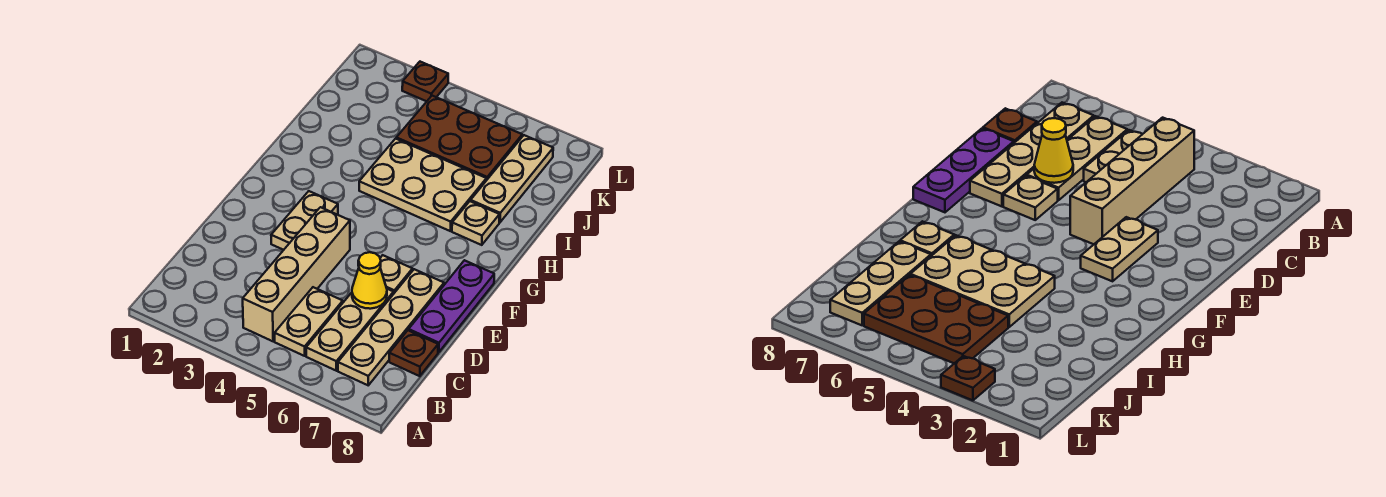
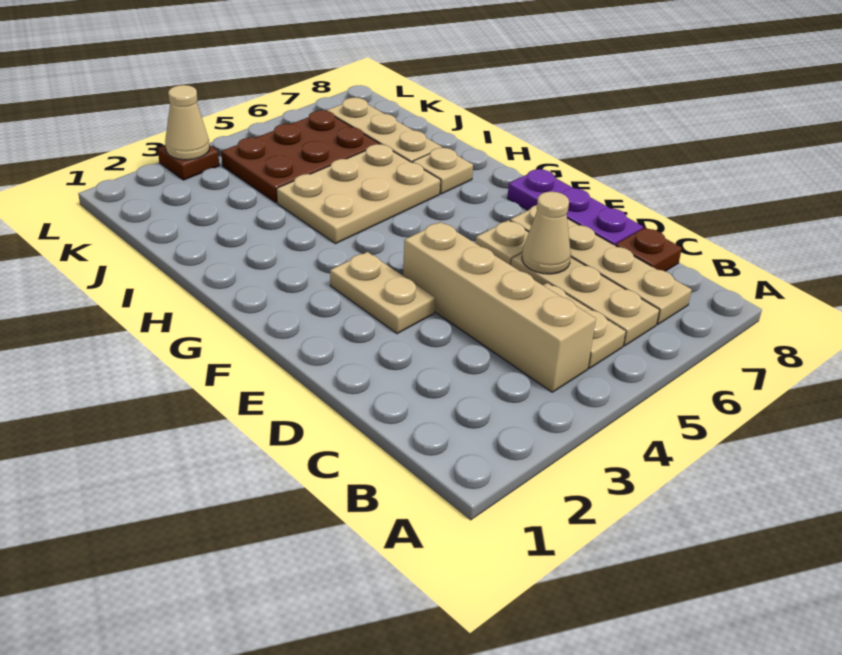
yellow cone D6 level 2 -> tan cone D6 level 2
none -> tan cone L3 level 2

